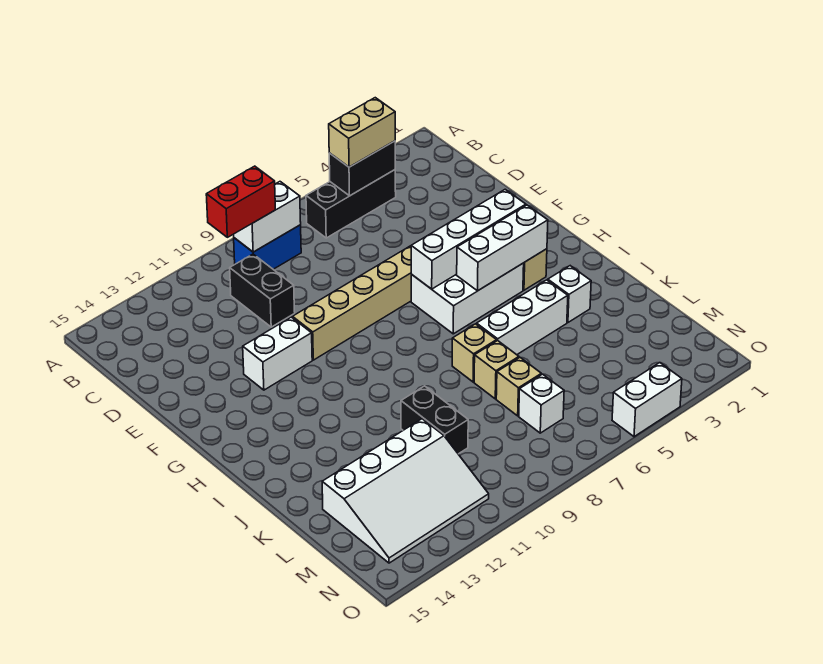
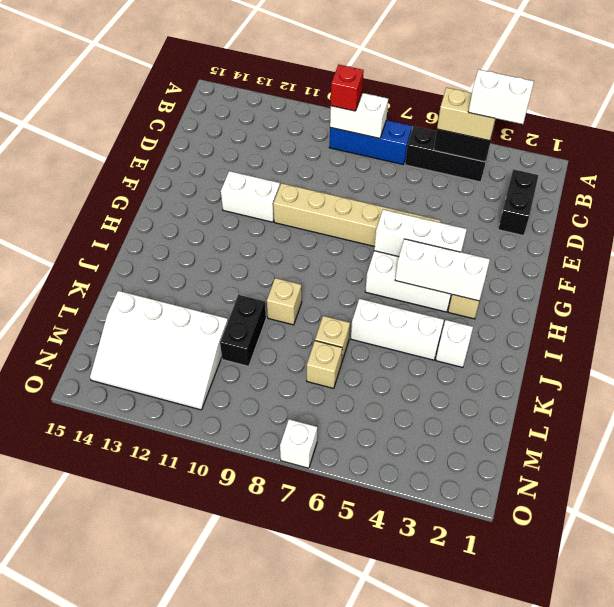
blue brick B8:B9 level 1 -> blue brick B7:B9 level 1
red brick B9:B10 level 3 -> red brick B9 level 3
black brick C10:D10 level 1 -> black brick C2:D2 level 1
white brick G3:G6 level 2 -> white brick G4:G6 level 2
tan brick J7 level 1 -> tan brick J9 level 1
white brick M7 level 1 -> white brick O7 level 1
white brick O4:O5 level 1 -> white brick B3:B4 level 4

